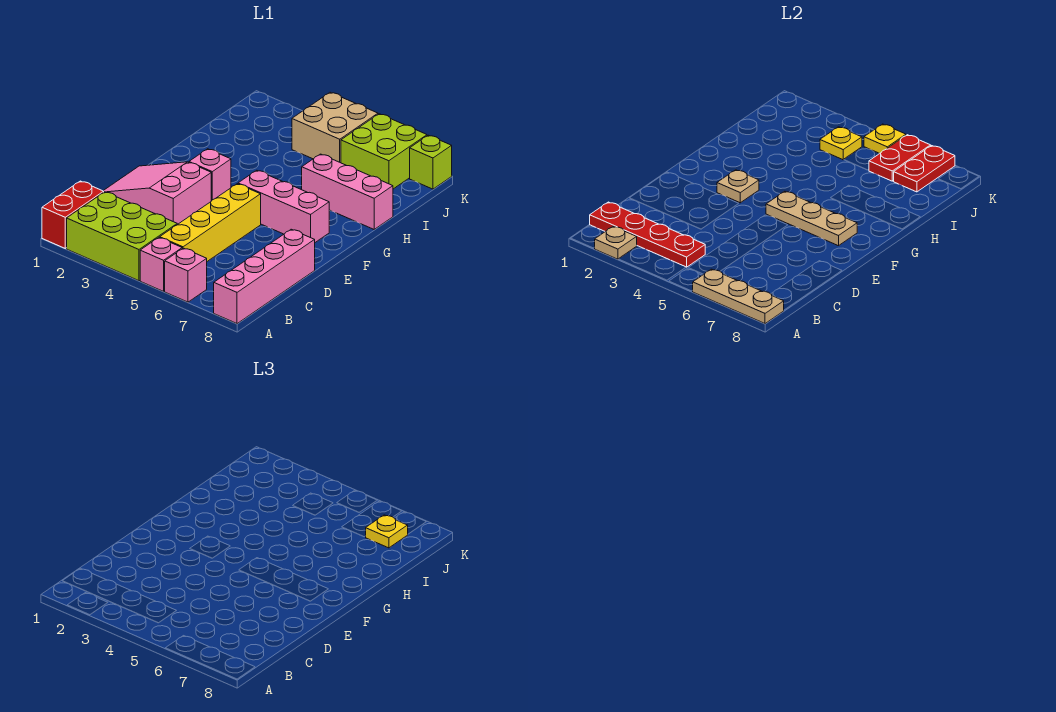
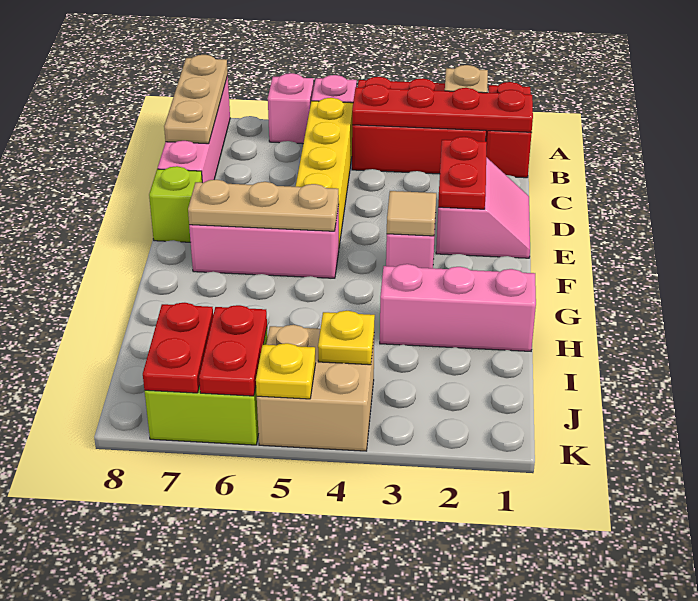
lime brick A2:B4 level 1 -> red brick A2:B4 level 1
tan plate A6:A8 level 2 -> tan plate A8:C8 level 2
pink slope D1:E3 level 1 top 3 -> pink slope D1:E2 level 1 top 2
none -> red plate D2:E2 level 2
tan plate F3 level 2 -> tan tile F3 level 2
pink brick H6:H8 level 1 -> pink brick H1:H3 level 1
yellow plate J7 level 3 -> none
lime brick K8 level 1 -> lime brick E8 level 1

